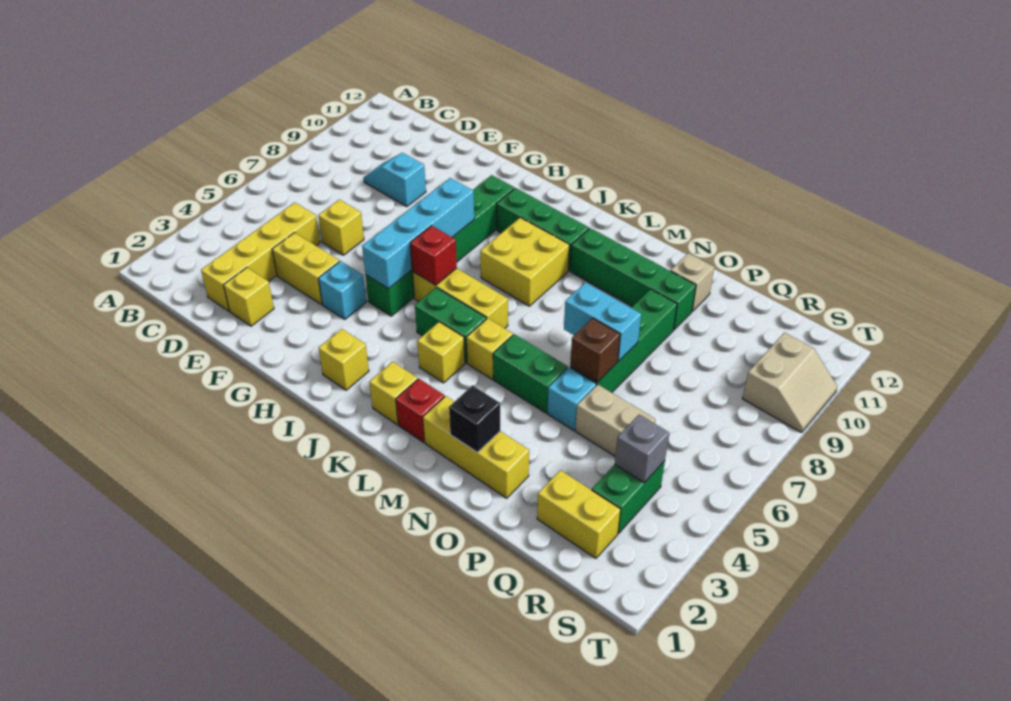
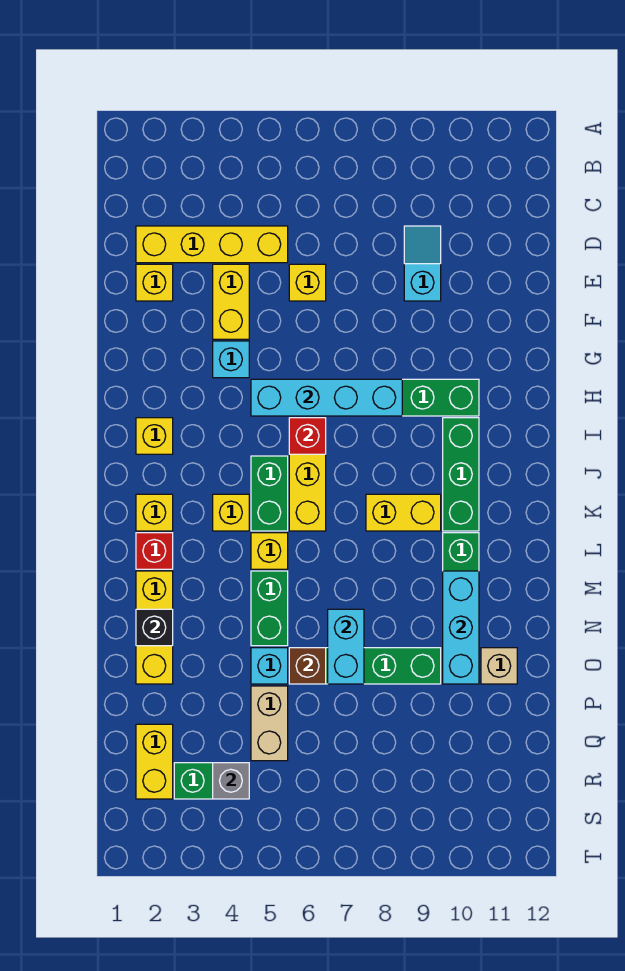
yellow brick J8:K9 level 1 -> yellow brick K8:K9 level 1
none -> cyan brick M10:O10 level 2
tan slope S9:T10 level 1 top S -> none

